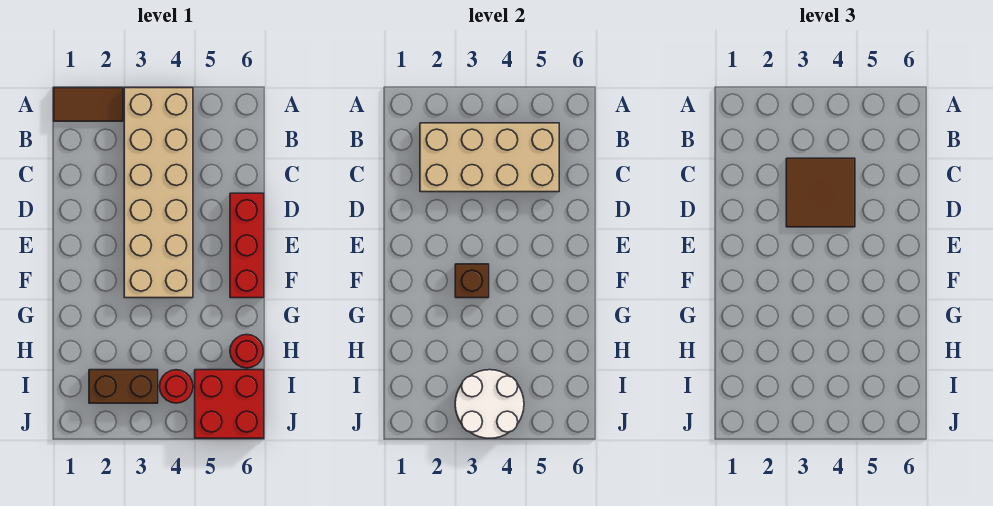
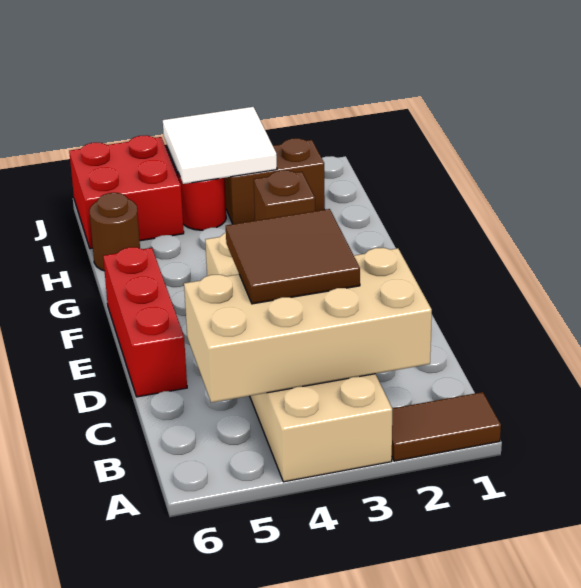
red round brick H6 level 1 -> brown round brick H6 level 1
white round brick I3:J4 level 2 -> white tile I3:J4 level 2

